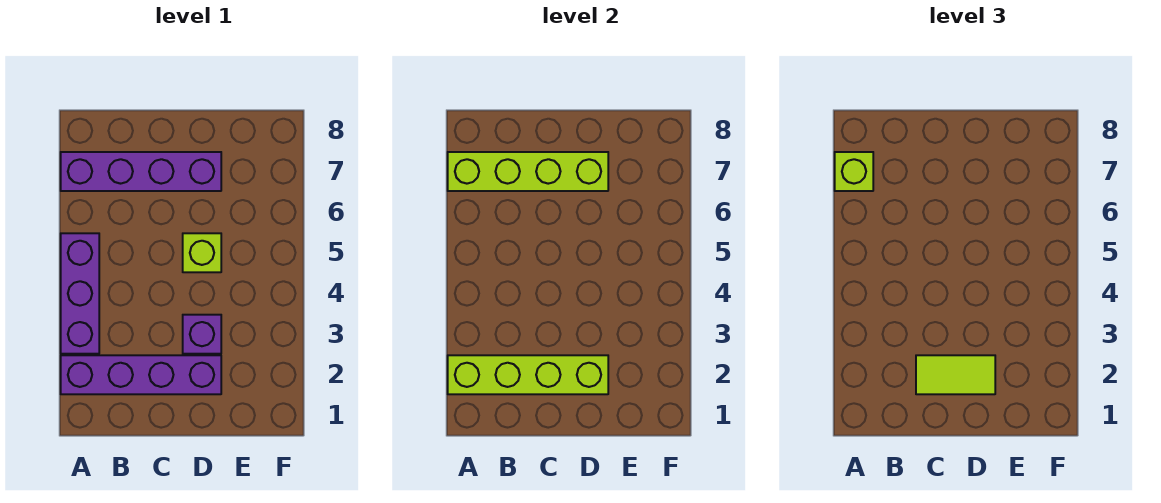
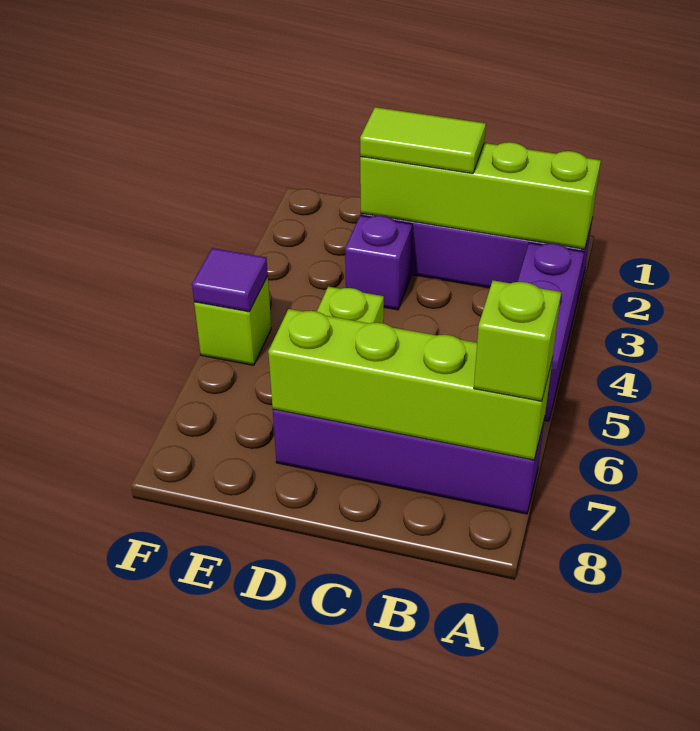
none -> lime brick F5 level 1
none -> purple tile F5 level 2

